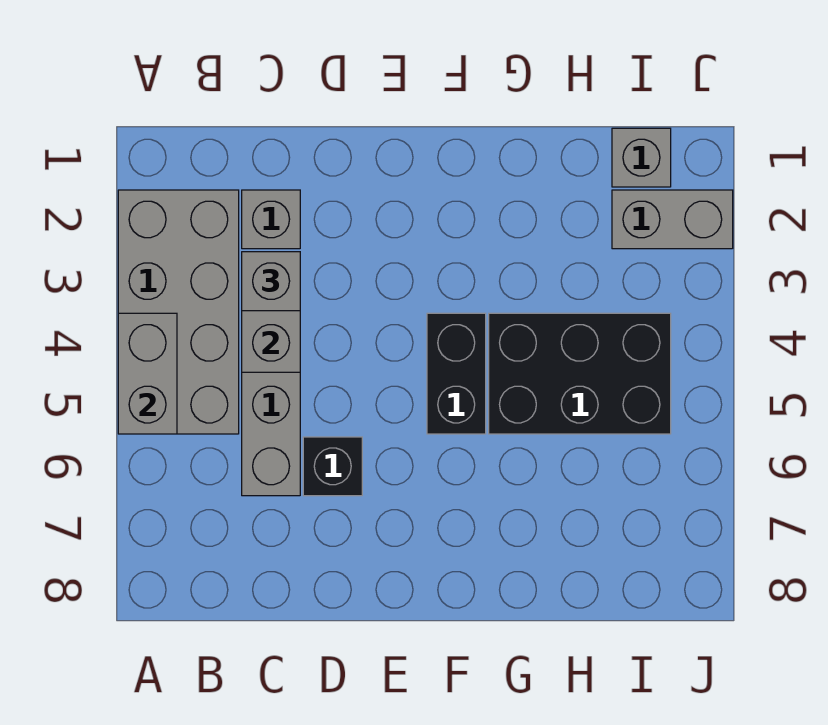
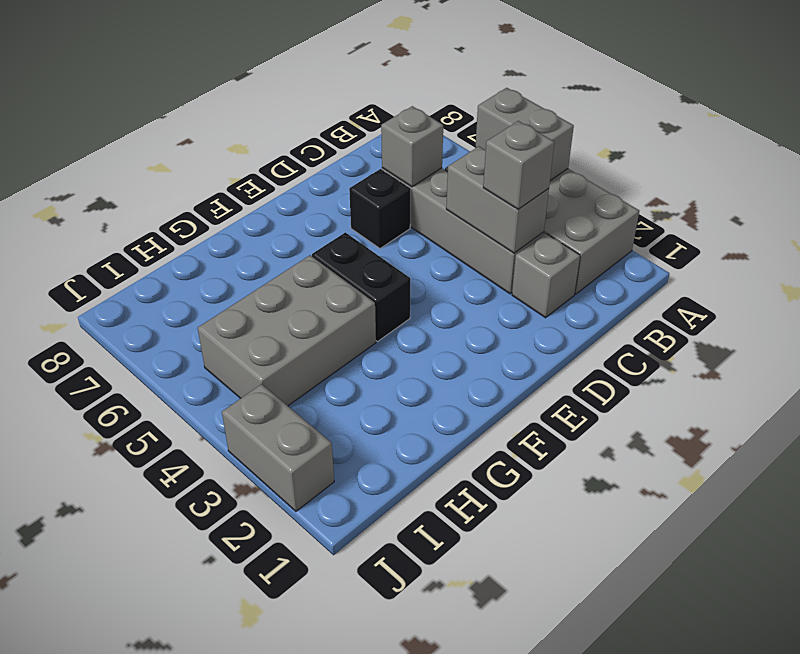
black brick G4:I5 level 1 -> grey brick G4:I5 level 1
grey brick I1 level 1 -> grey brick C6 level 2
grey brick I2:J2 level 1 -> grey brick J2:J3 level 1

